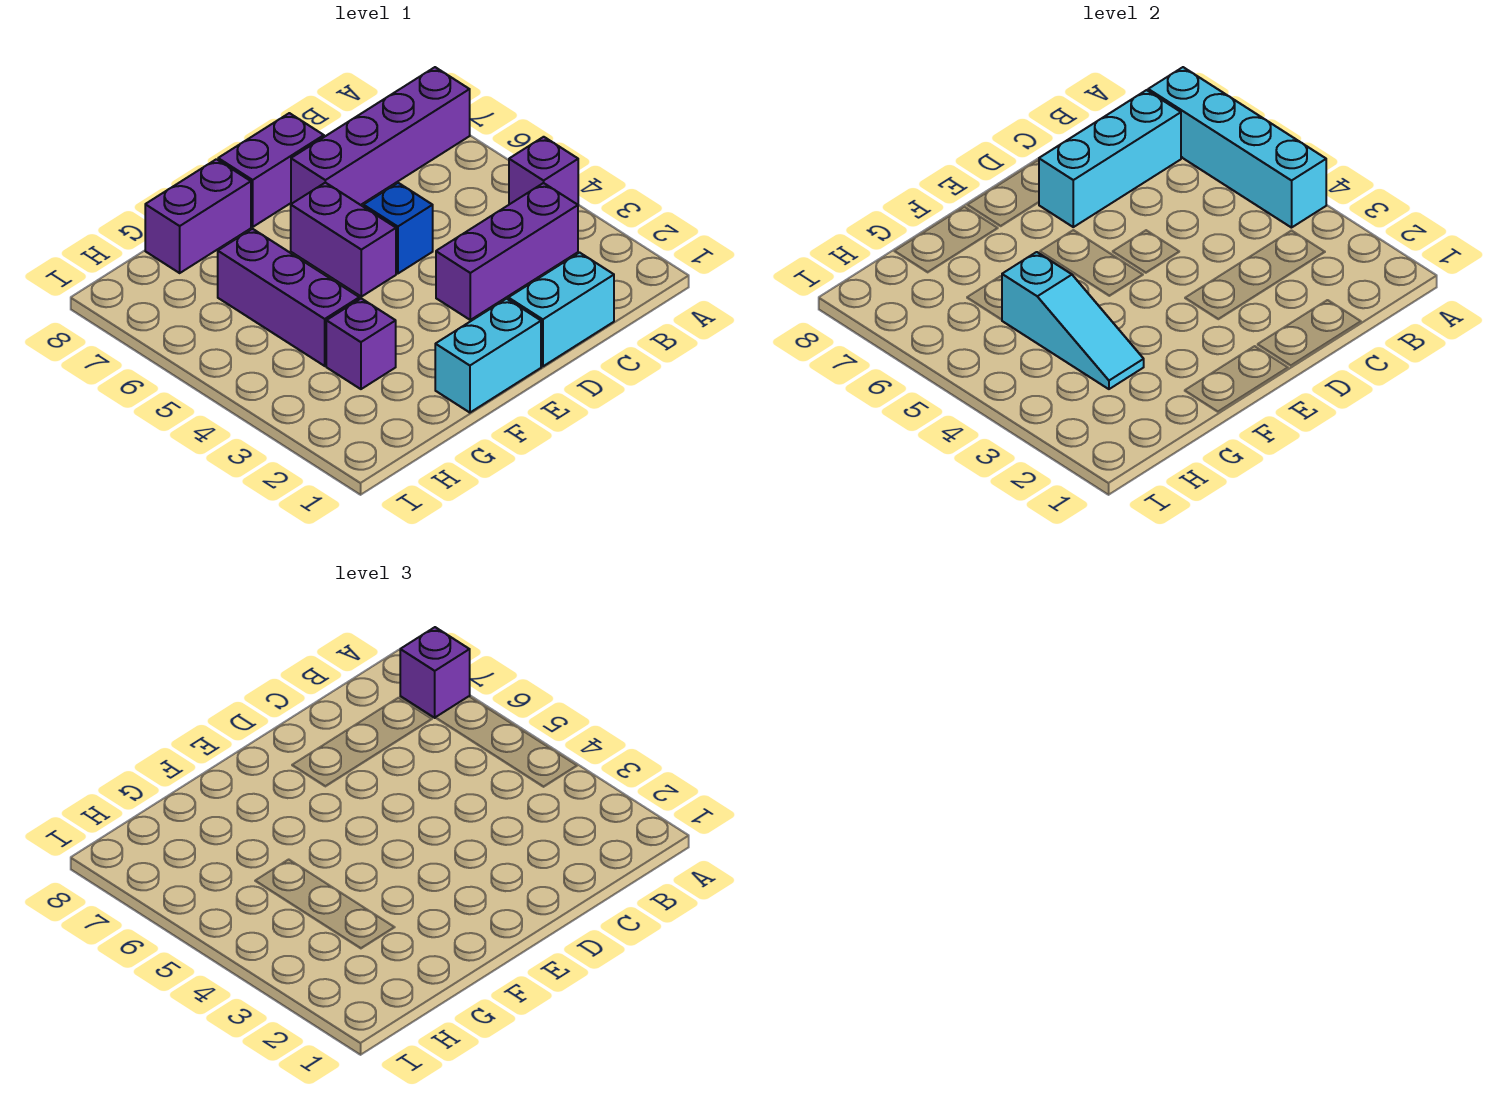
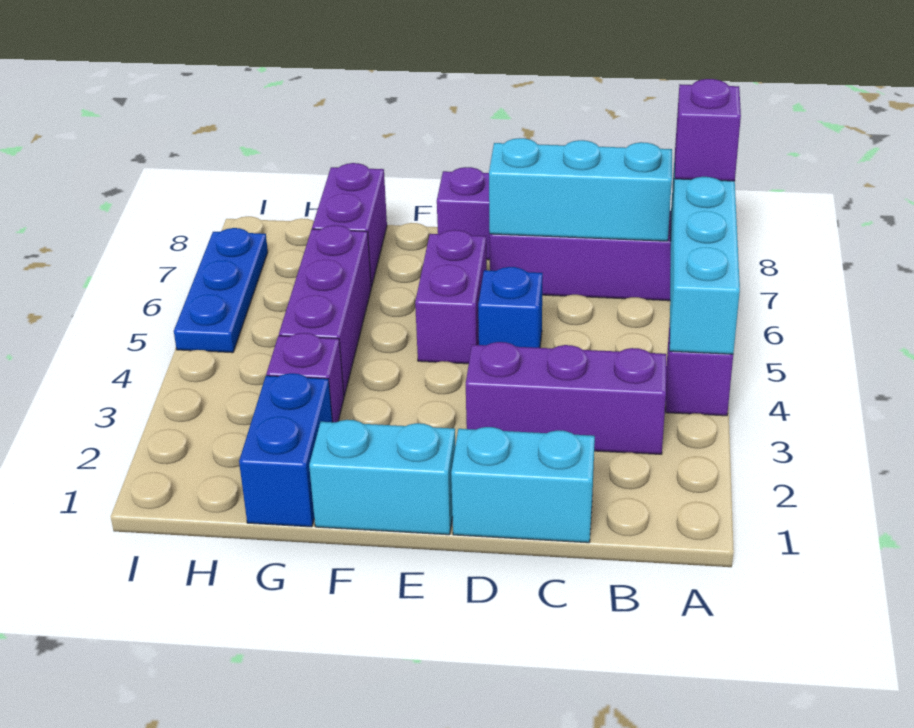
purple brick F8:G8 level 1 -> purple brick G7:G8 level 1
none -> blue brick G1:G2 level 1
cyan slope G3:G5 level 2 top 5 -> none
none -> blue plate I5:I7 level 1

